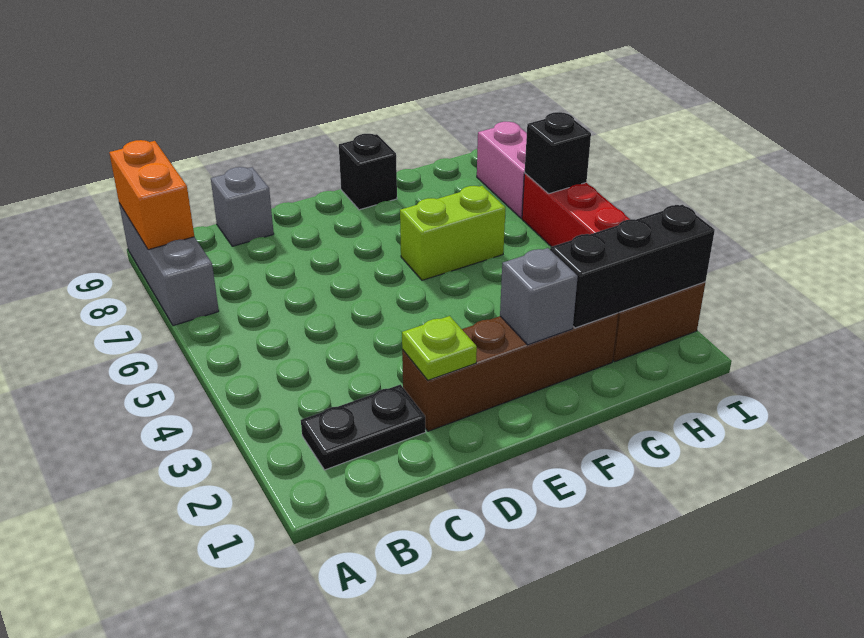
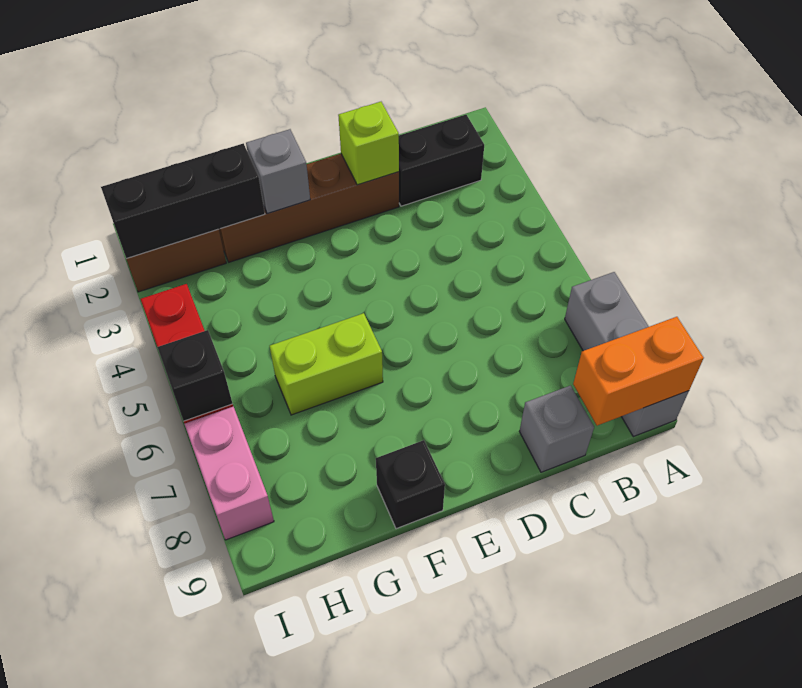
orange brick A8:A9 level 2 -> orange brick A9:B9 level 2
black plate B2:C2 level 1 -> black brick B2:C2 level 1
lime plate D2 level 2 -> lime brick D2 level 2

